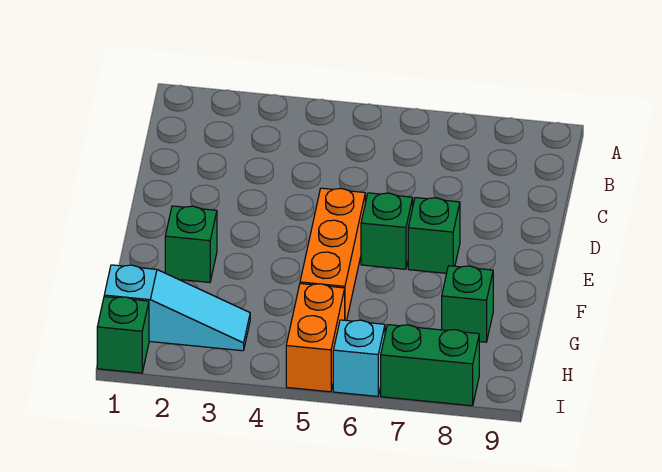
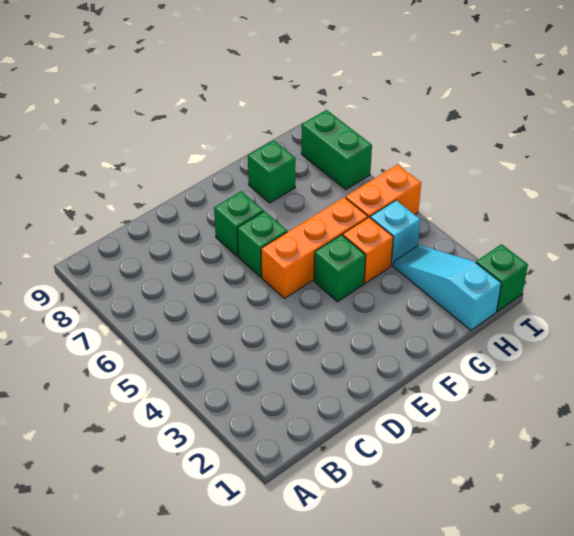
green brick F2 level 1 -> green brick F4 level 1
none -> orange brick G4 level 1
cyan brick I6 level 1 -> cyan brick H4 level 1

